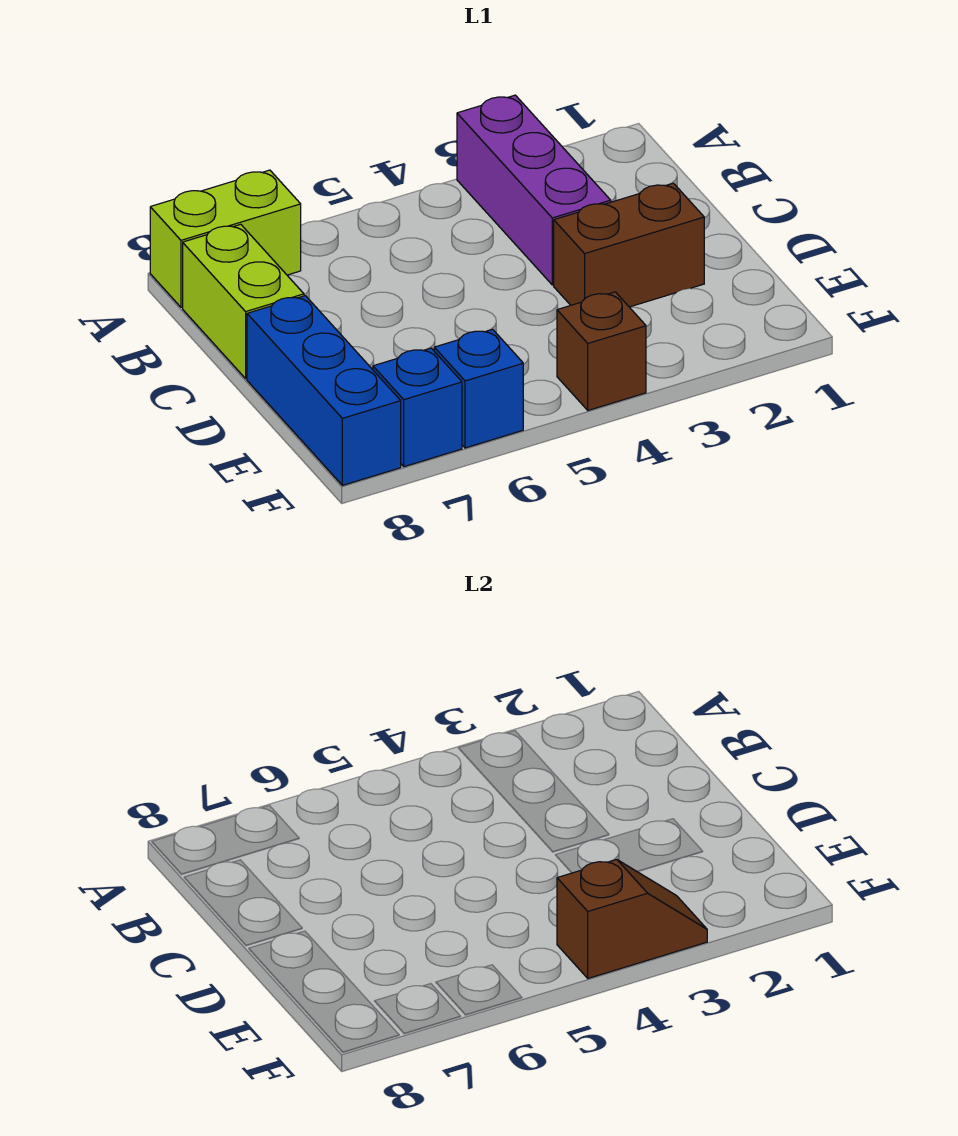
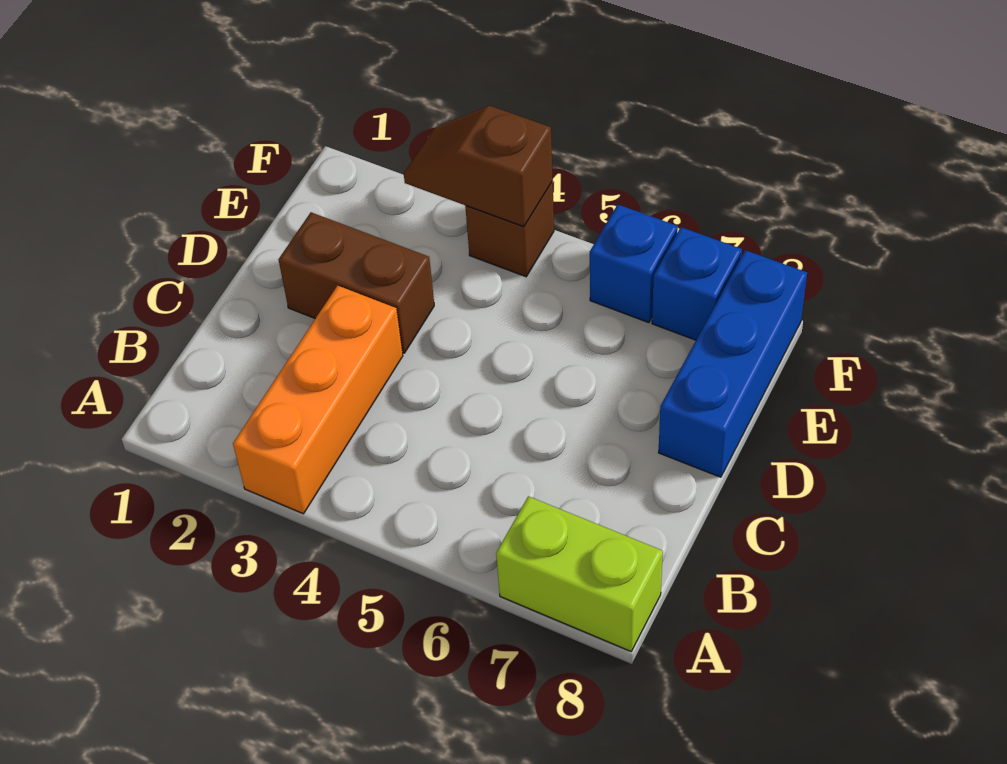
purple brick A3:C3 level 1 -> orange brick A3:C3 level 1
lime brick B8:C8 level 1 -> none

